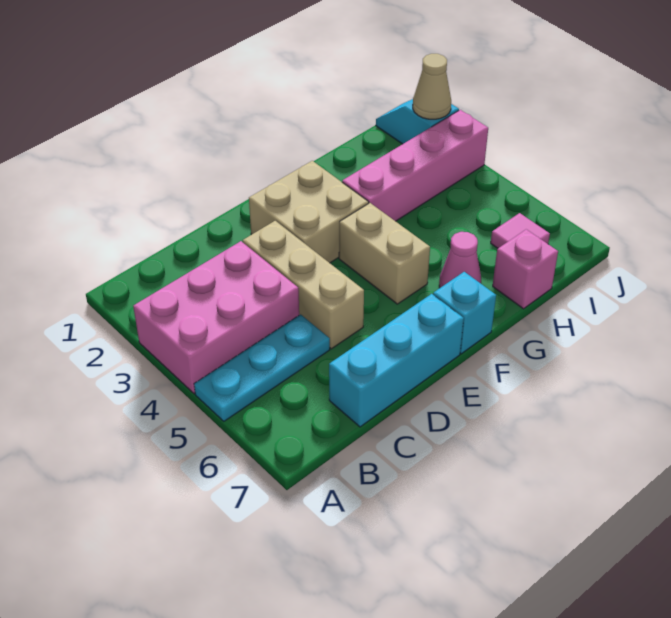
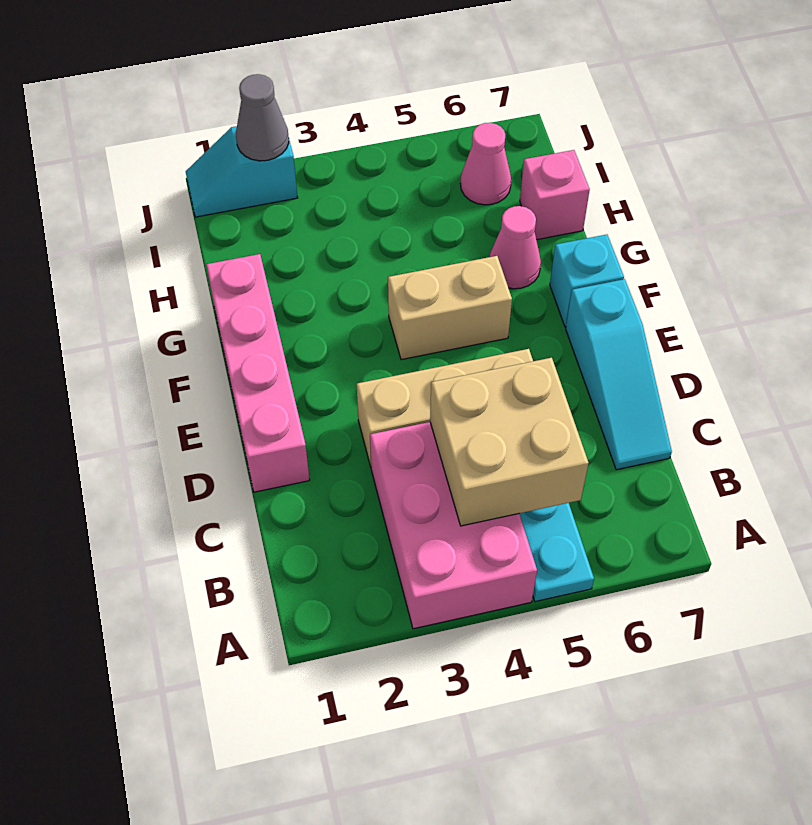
cyan brick C7:E7 level 1 -> cyan slope C7:E7 level 1 top E
tan brick E2:F3 level 1 -> tan brick B4:C5 level 2
pink brick G3:J3 level 1 -> pink brick D1:G1 level 1
pink tile I6 level 1 -> pink cone I6 level 1
tan cone J2 level 2 -> grey cone J2 level 2

